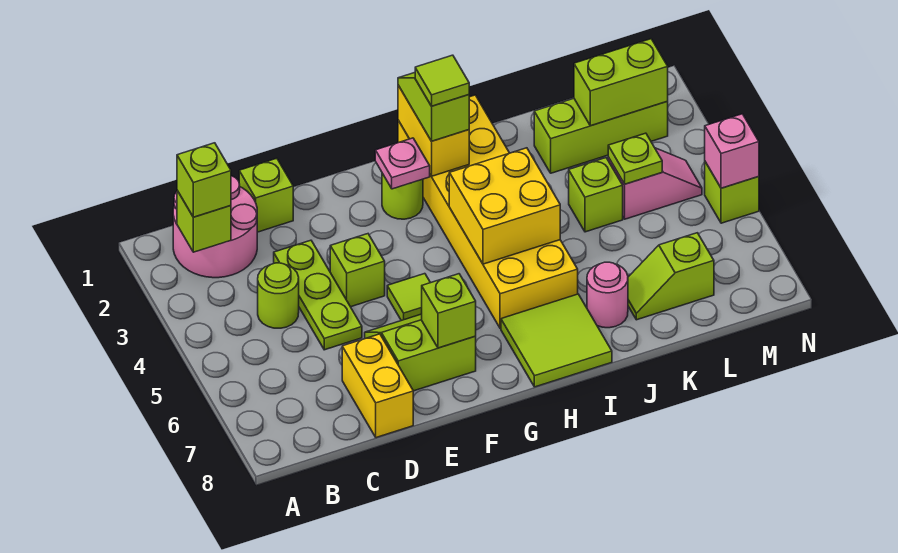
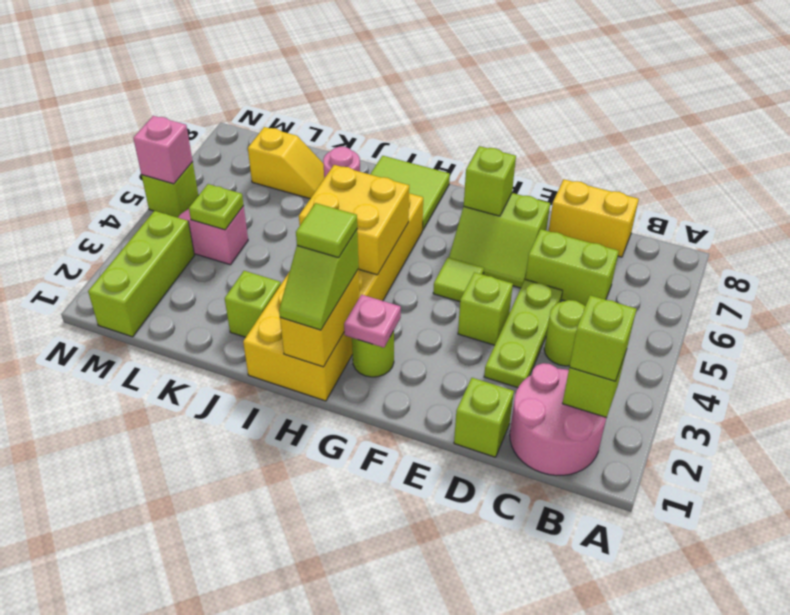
yellow brick D7:D8 level 1 -> yellow brick C8:D8 level 1
lime brick K2:M2 level 1 -> lime brick M1:M3 level 1
lime brick K4 level 1 -> lime brick J2 level 1
lime slope K7:L7 level 1 top L -> yellow slope K7:L7 level 1 top L
lime brick L2:M2 level 2 -> lime brick C6:D6 level 1

